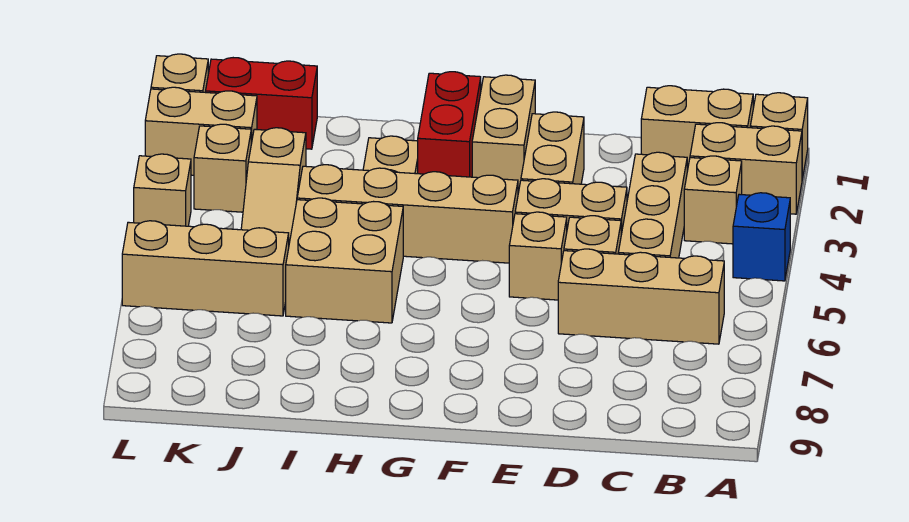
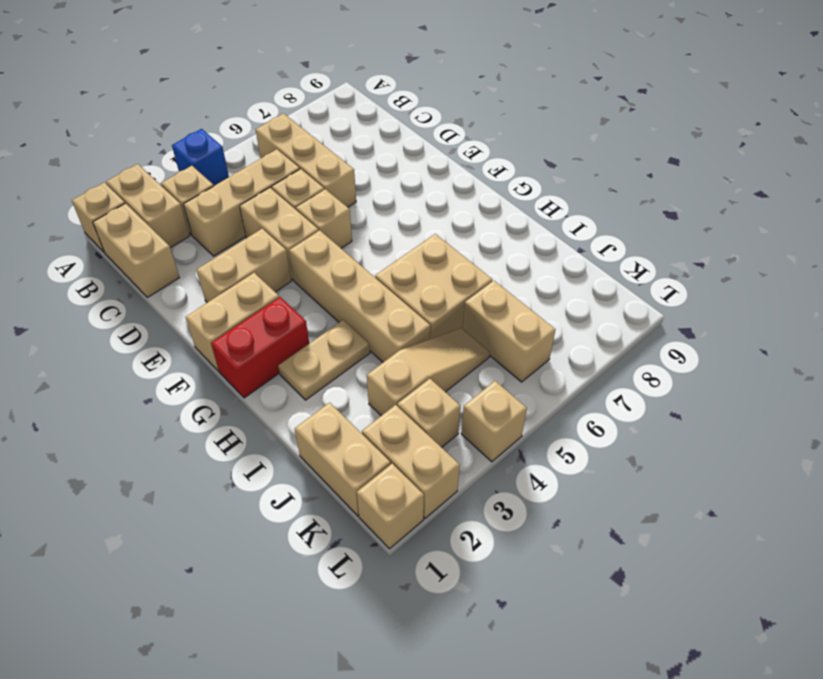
red brick J1:K1 level 1 -> tan brick J1:K1 level 1
tan brick J6:L6 level 1 -> tan brick J6:K6 level 1

